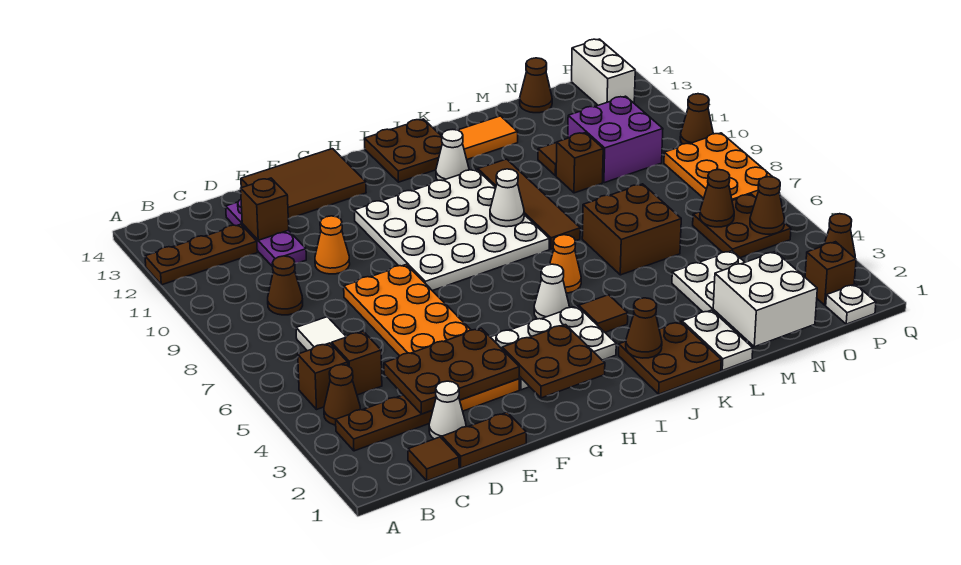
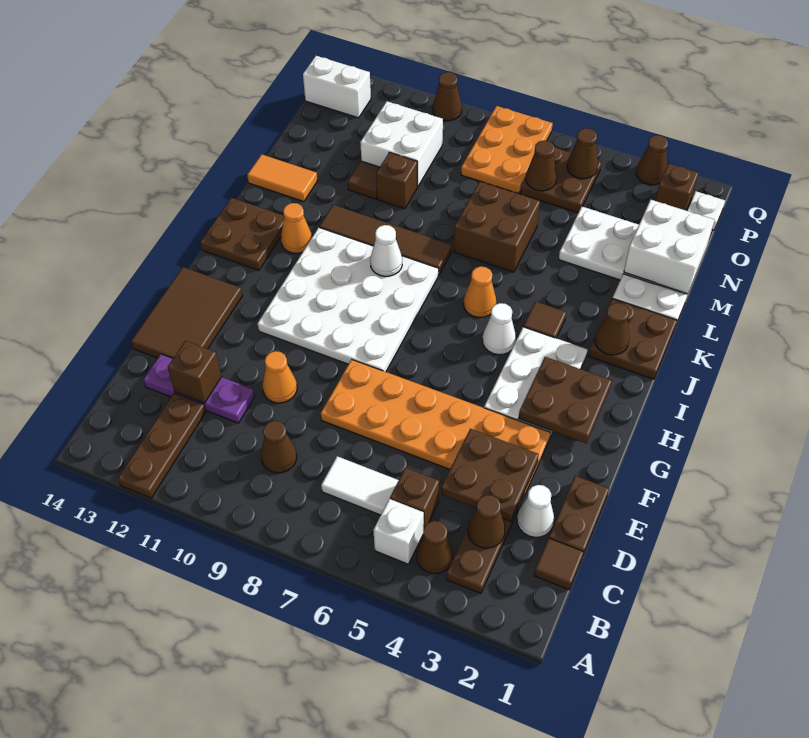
brown brick B5 level 1 -> white brick B5 level 1
brown plate D3:F4 level 2 -> brown plate D3:E4 level 2
white cone J12 level 1 -> orange cone J12 level 1
orange tile K13:L13 level 1 -> orange tile L13:L14 level 1
purple brick N10:O11 level 1 -> white brick N10:O11 level 1
brown cone N14 level 1 -> brown cone C3 level 2
orange plate P7:Q9 level 1 -> orange plate O7:Q8 level 1

